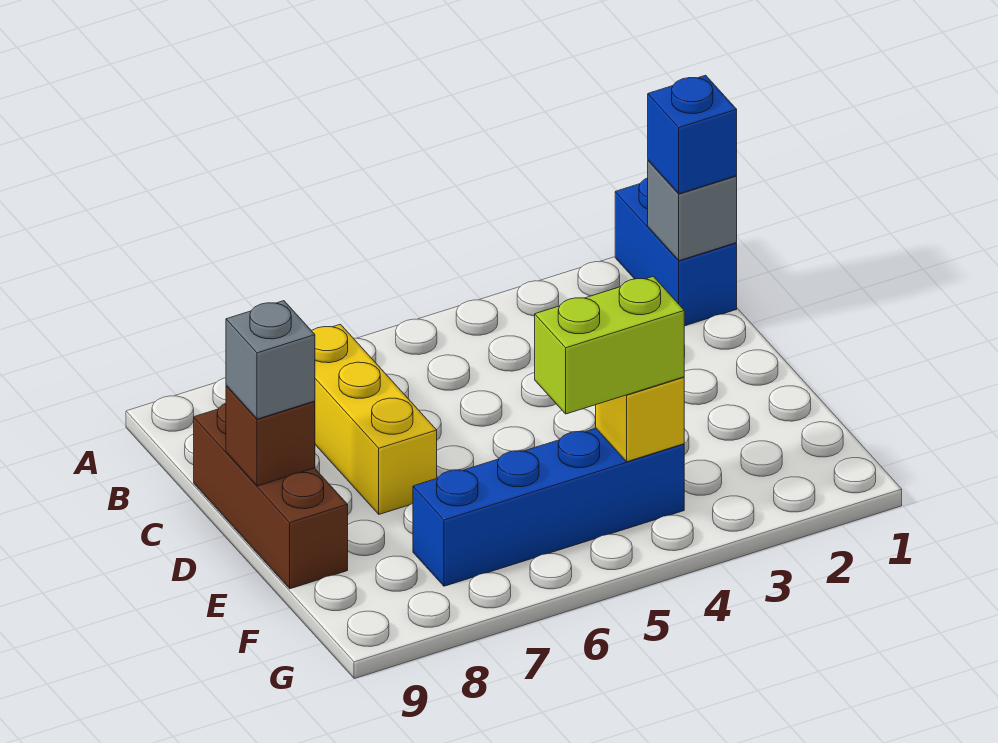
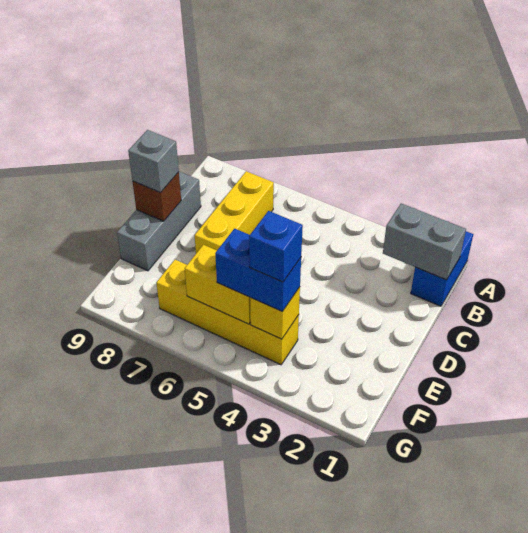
grey brick B1 level 2 -> grey brick B1:B2 level 2
blue brick B1 level 3 -> blue brick F4 level 4
brown brick C9:E9 level 1 -> grey brick C9:E9 level 1
blue brick F4:F7 level 1 -> yellow brick F4:F7 level 1
lime brick F4:F5 level 3 -> blue brick F4:F5 level 3
none -> yellow brick F5:F6 level 2

